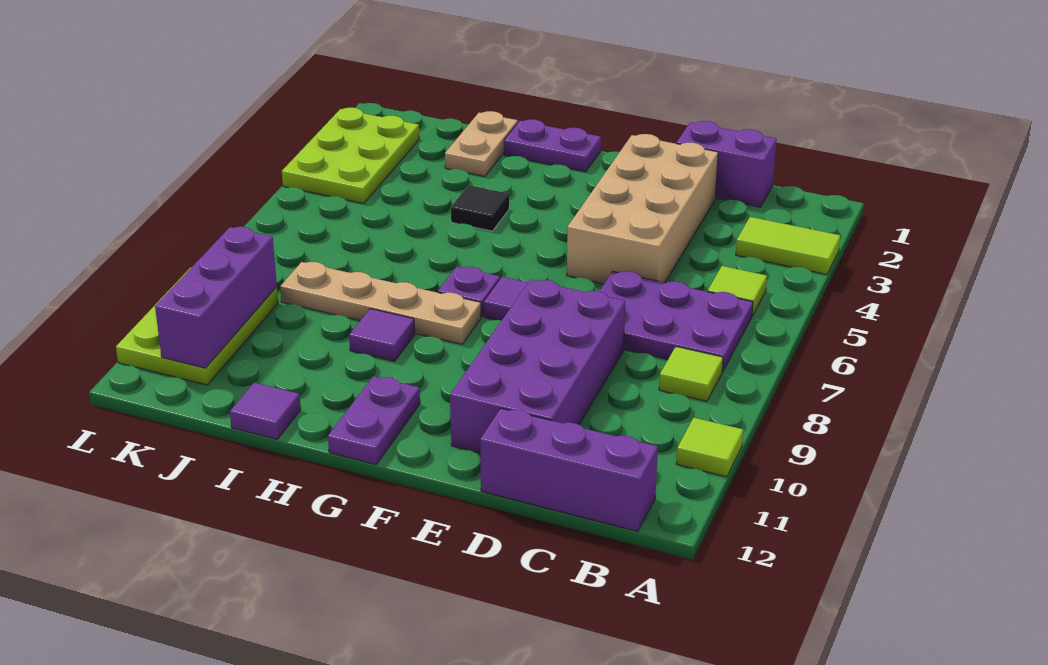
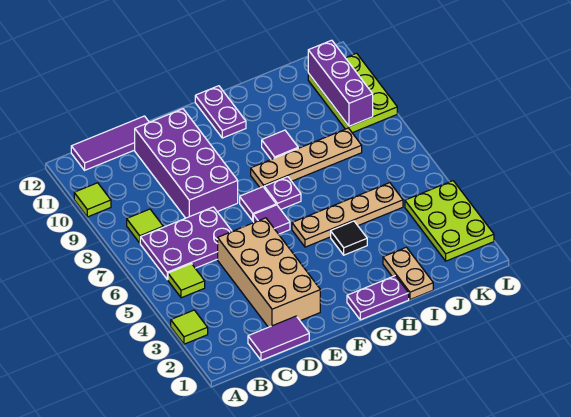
lime tile A3:B3 level 1 -> lime tile A3 level 1
purple brick B12:D12 level 1 -> purple tile B12:D12 level 1
purple brick C1:D1 level 1 -> purple tile C1:D1 level 1
none -> tan plate G5:J5 level 1
purple tile I12 level 1 -> purple tile F6 level 1

